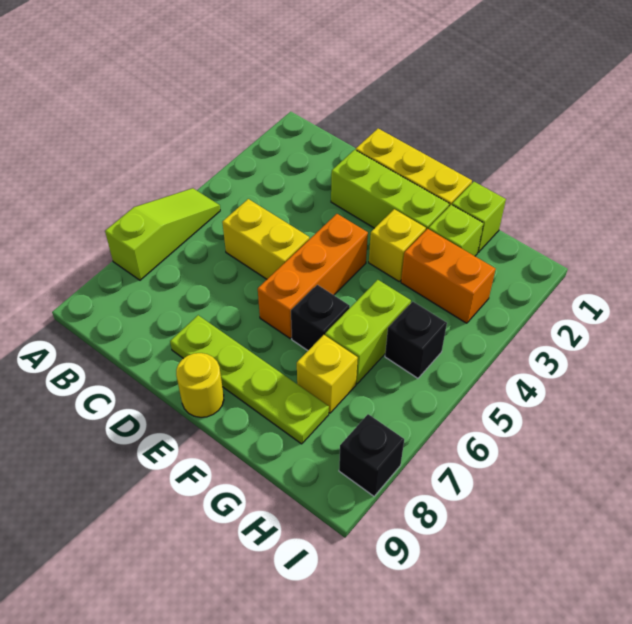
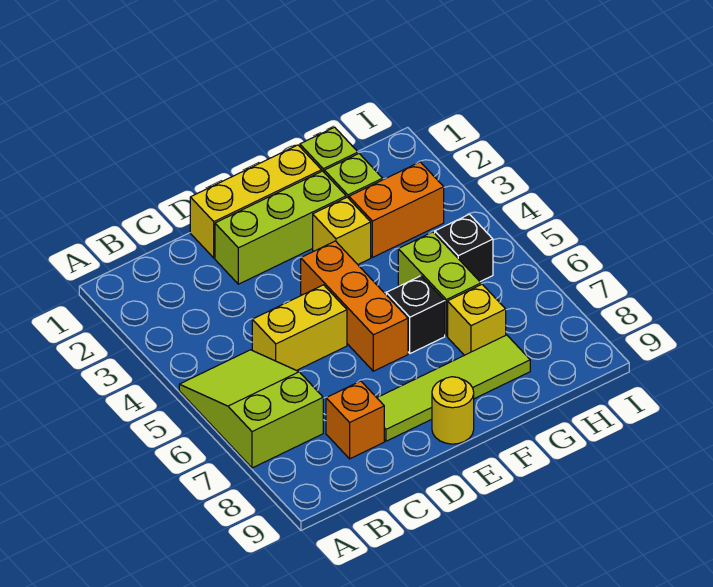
lime slope A5:A7 level 1 top 7 -> lime slope A5:B7 level 1 top 7
none -> orange brick C8 level 1
lime plate D8:G8 level 1 -> lime tile D8:G8 level 1
black brick I8 level 1 -> none

